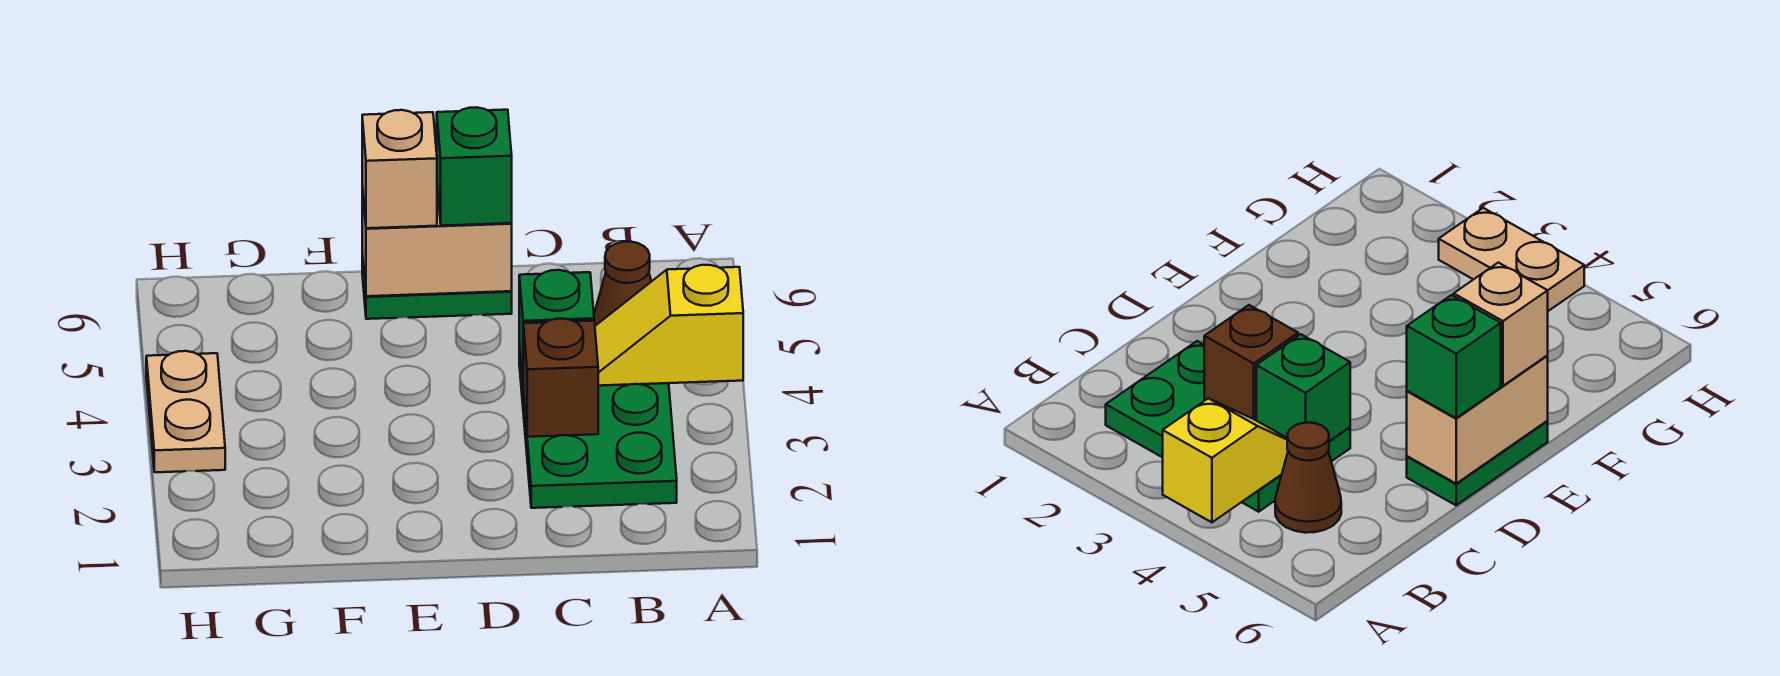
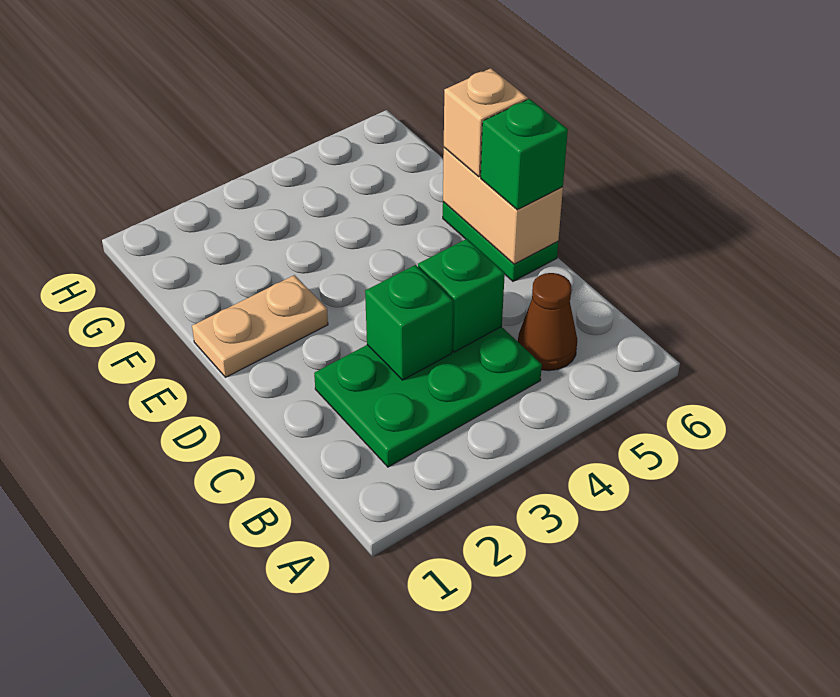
yellow slope A4:B4 level 2 top A -> none
brown brick C3 level 2 -> green brick C3 level 2
tan plate H3:H4 level 1 -> tan plate E1:E2 level 1

